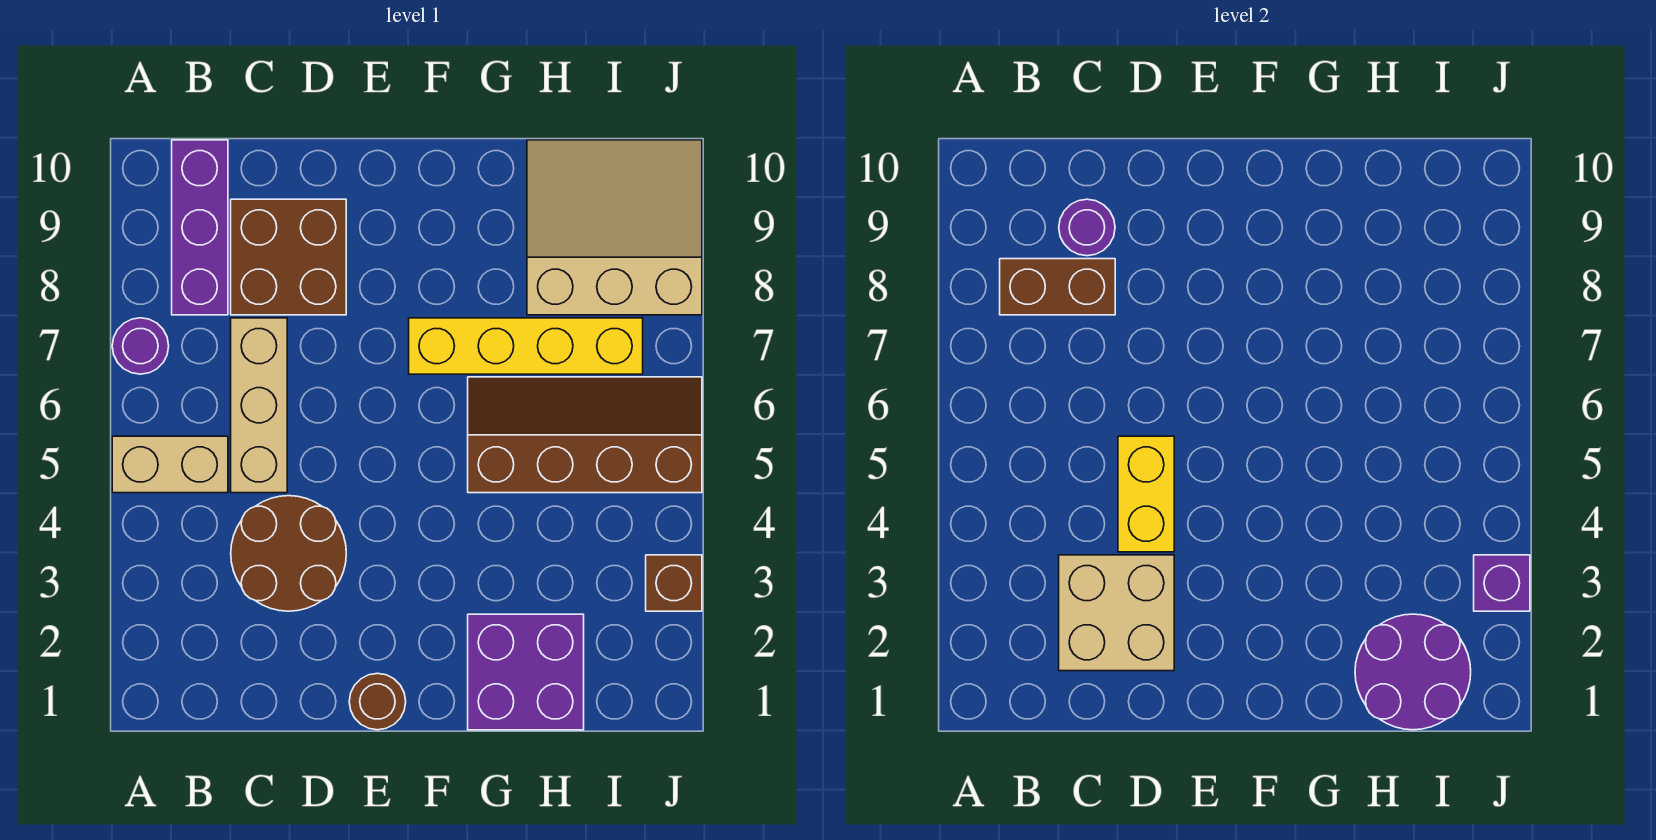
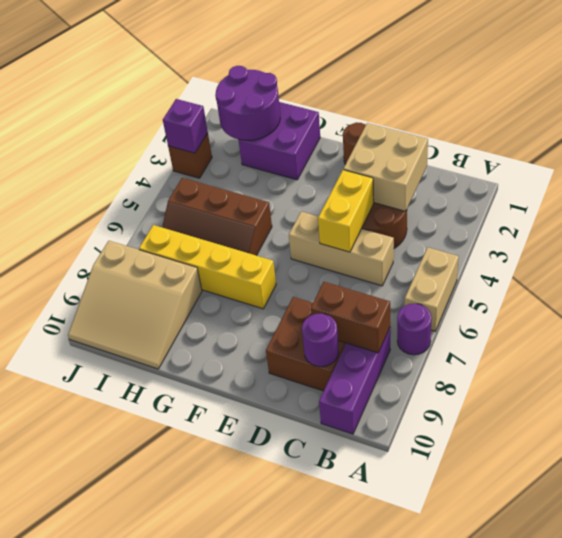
tan brick A5:B5 level 1 -> tan brick A5:A6 level 1
tan brick C5:C7 level 1 -> tan brick C5:E5 level 1
brown slope G5:J6 level 1 top 5 -> brown slope G5:I6 level 1 top 5

